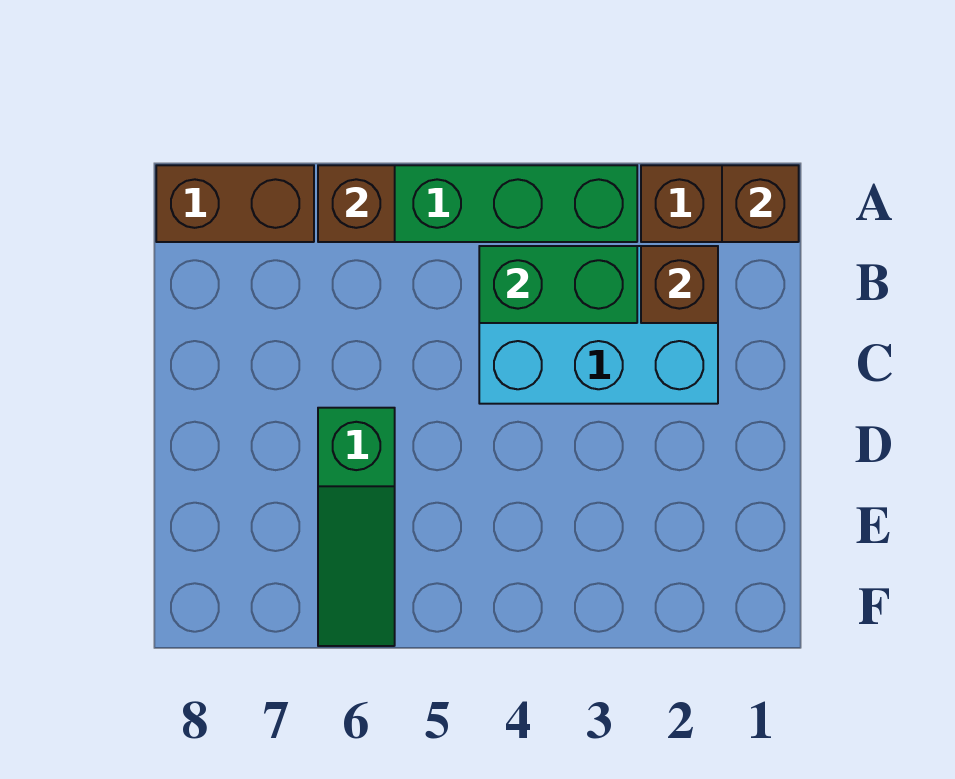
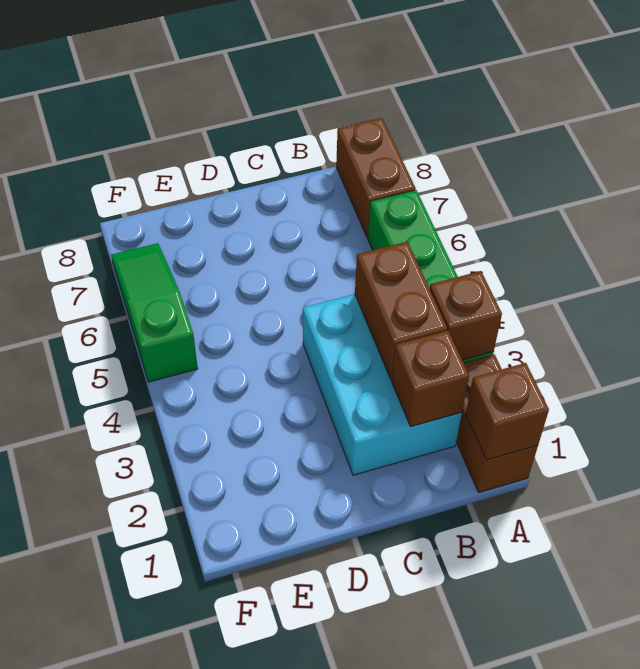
brown brick A6 level 2 -> brown brick A3 level 2
green brick B3:B4 level 2 -> brown brick B3:B4 level 2
green slope D6:F6 level 1 top D -> green slope F5:F7 level 1 top 5

